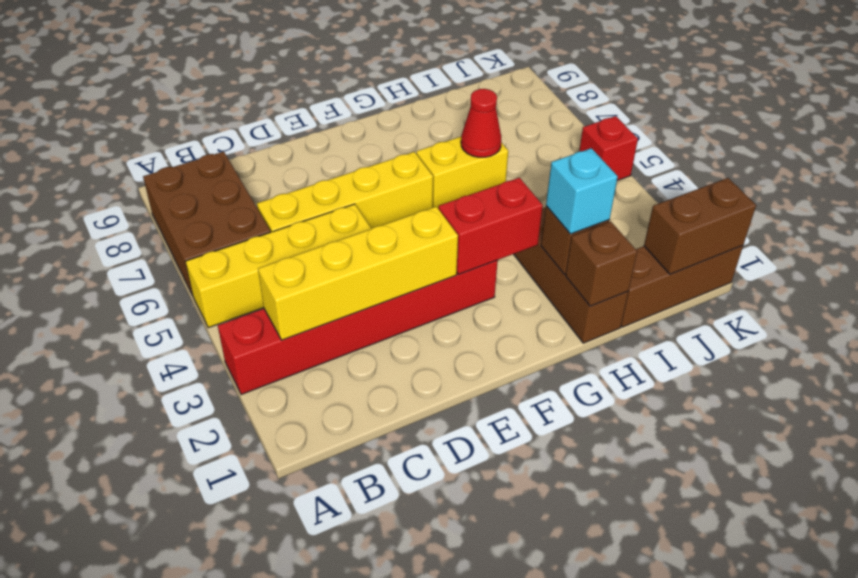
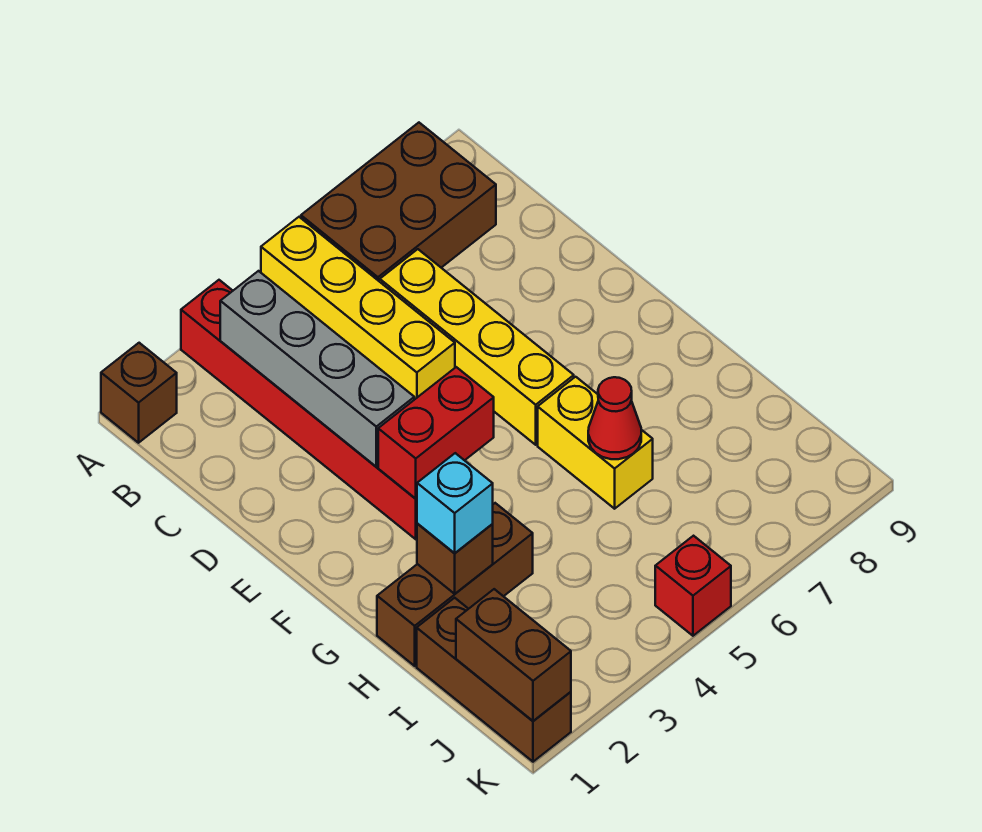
yellow brick B3:E3 level 2 -> grey brick B3:E3 level 2
red brick F3:G3 level 2 -> red brick F3:F4 level 2
brown brick H1 level 2 -> brown brick A1 level 1

